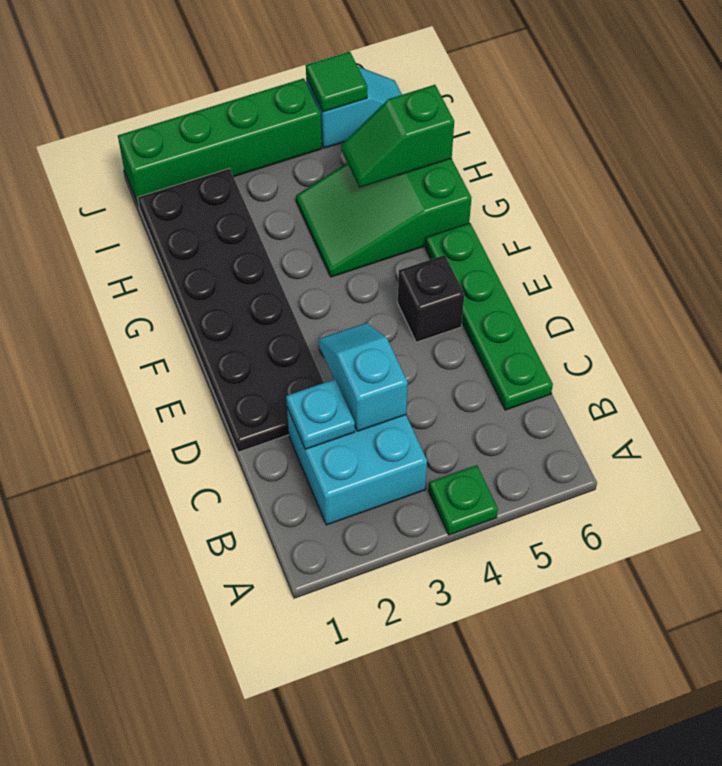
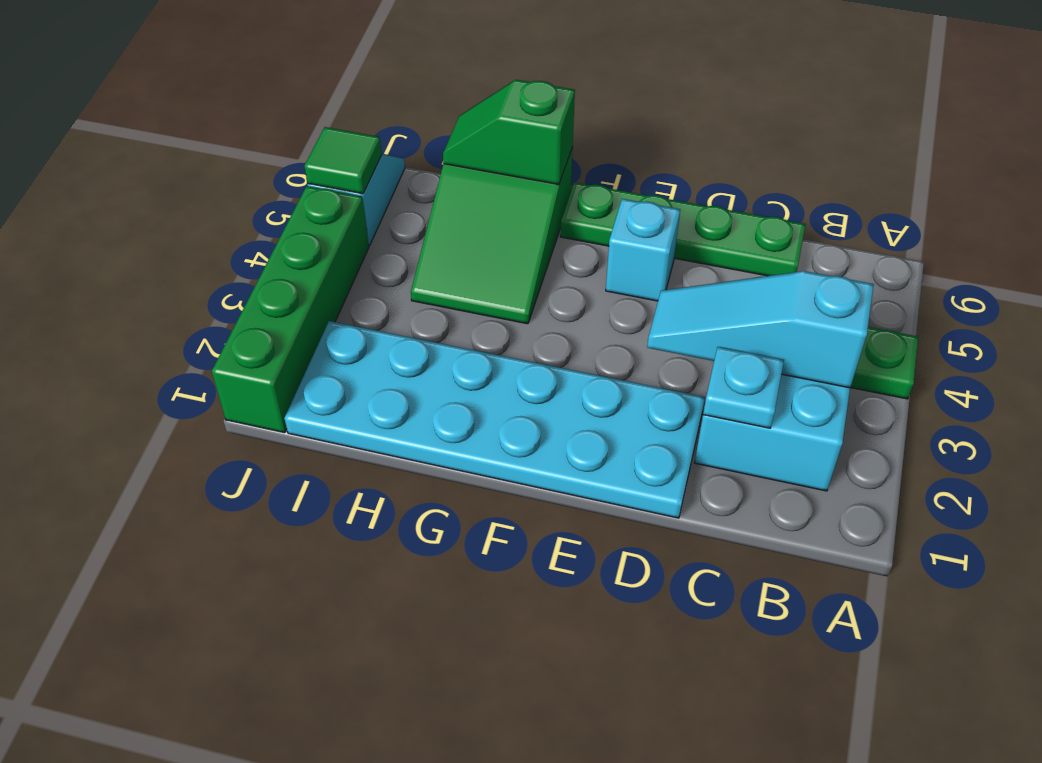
cyan slope C3:D3 level 2 top C -> cyan slope B3:D3 level 2 top B
black plate D1:I2 level 1 -> cyan plate D1:I2 level 1
black brick E5 level 1 -> cyan brick E5 level 1
green slope H5:H6 level 2 top 6 -> green slope G6:H6 level 2 top G

